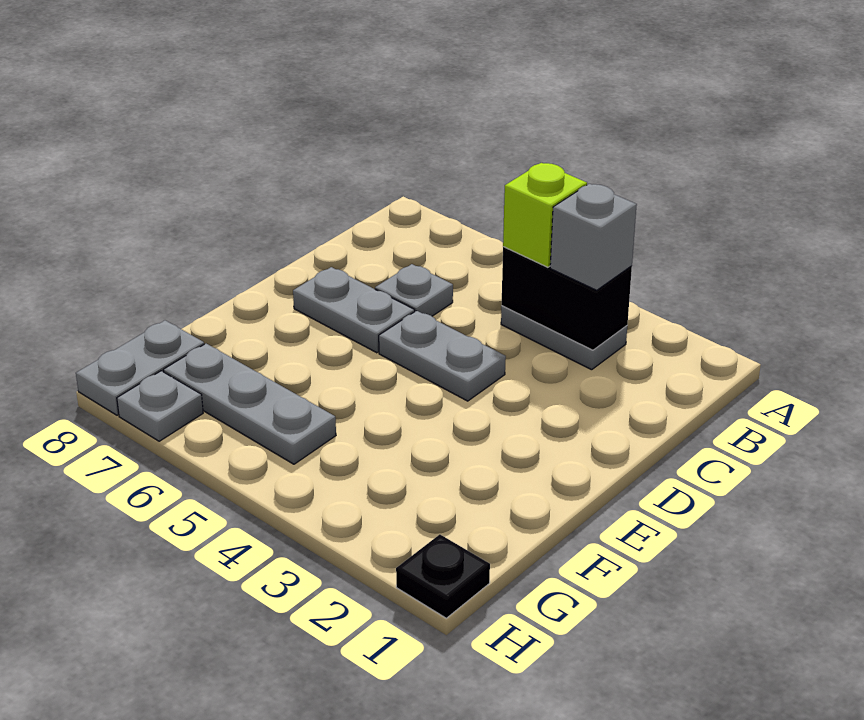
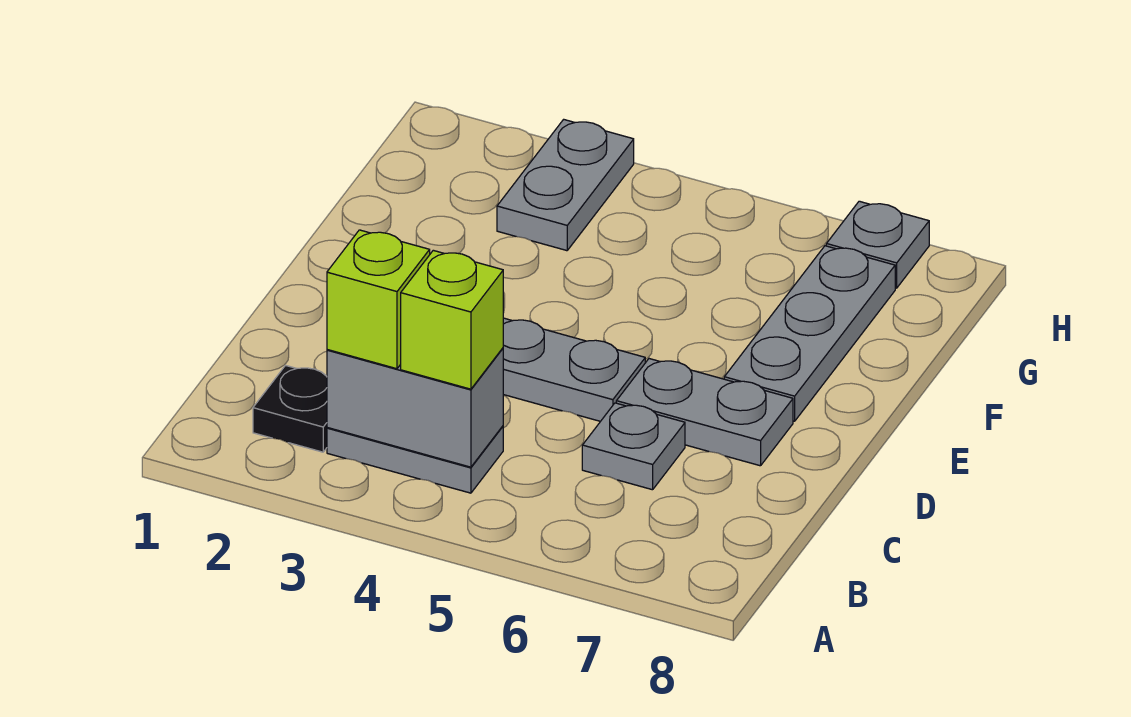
black brick B3:B4 level 2 -> grey brick B3:B4 level 2
grey brick B3 level 3 -> lime brick B3 level 3
grey plate G5:G7 level 1 -> grey plate E7:G7 level 1
grey plate G8:H8 level 1 -> grey plate G3:H3 level 1
black plate H1 level 1 -> black plate B2 level 1

